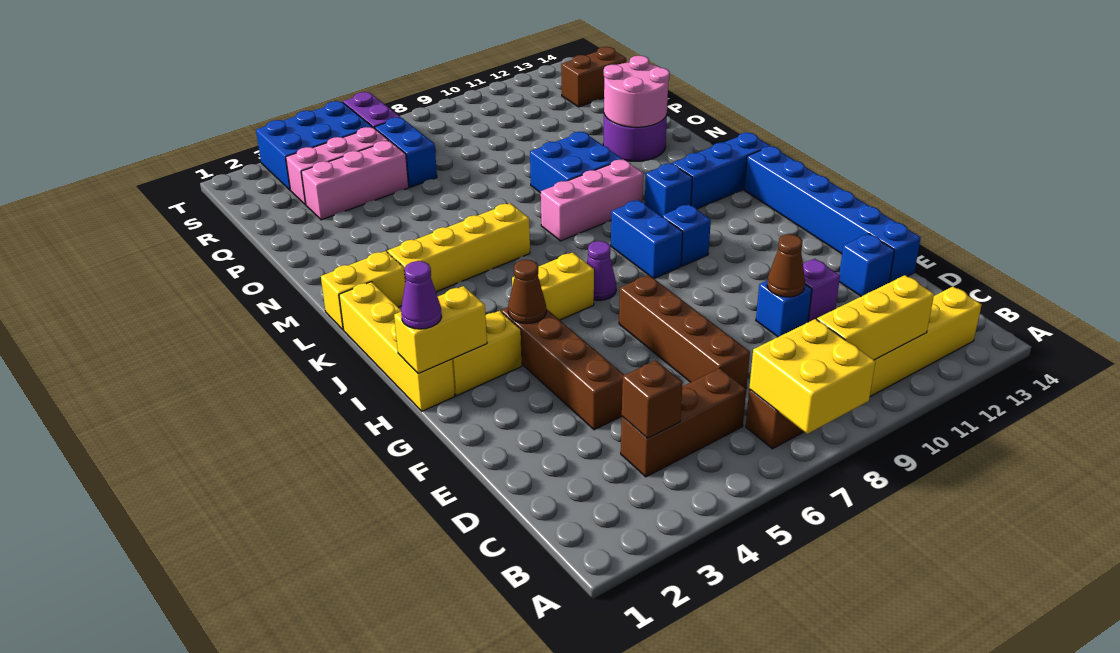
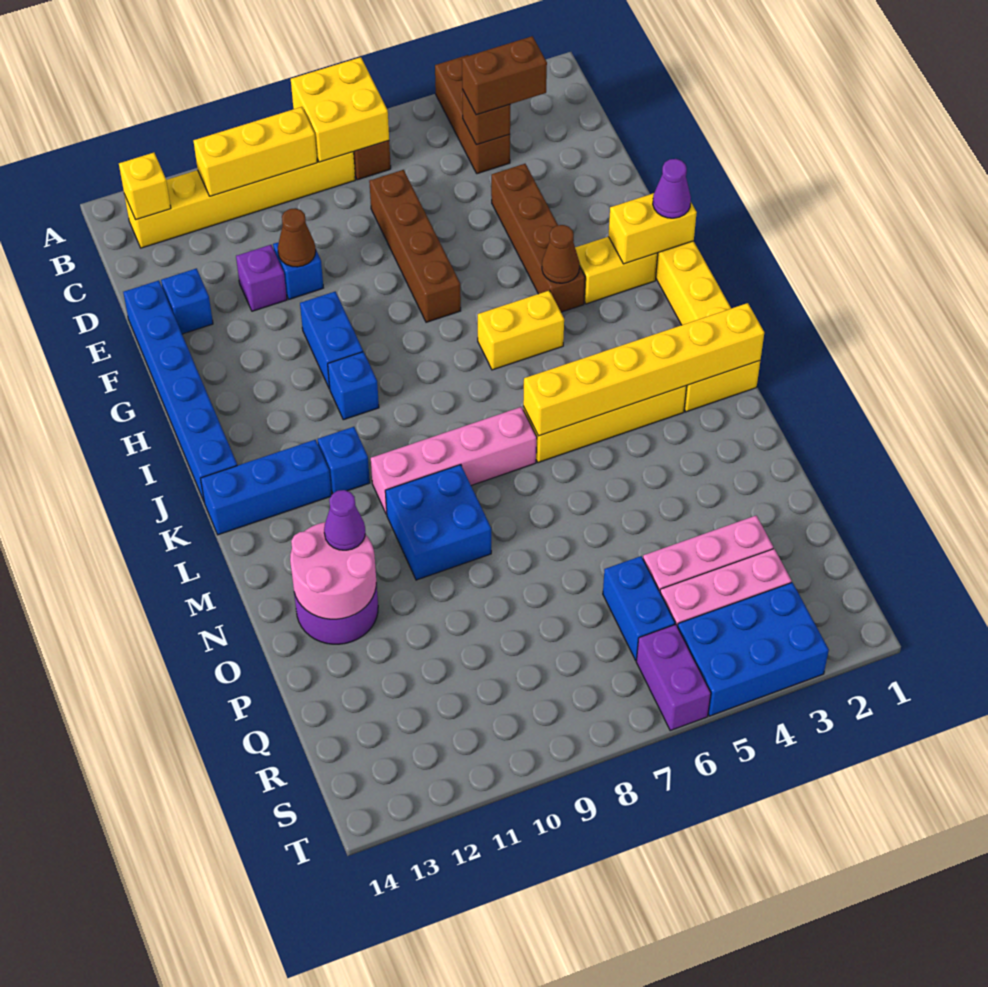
none -> yellow brick B13 level 2
brown brick C4:C6 level 1 -> brown brick A4:C4 level 1
purple cone I7 level 1 -> purple cone N12 level 3
blue brick I9:J9 level 1 -> blue brick G10:H10 level 1
none -> yellow brick L1:L6 level 2
pink brick L8:L10 level 1 -> pink brick L7:L10 level 1
brown brick R13:R14 level 1 -> brown brick C3:C4 level 3

